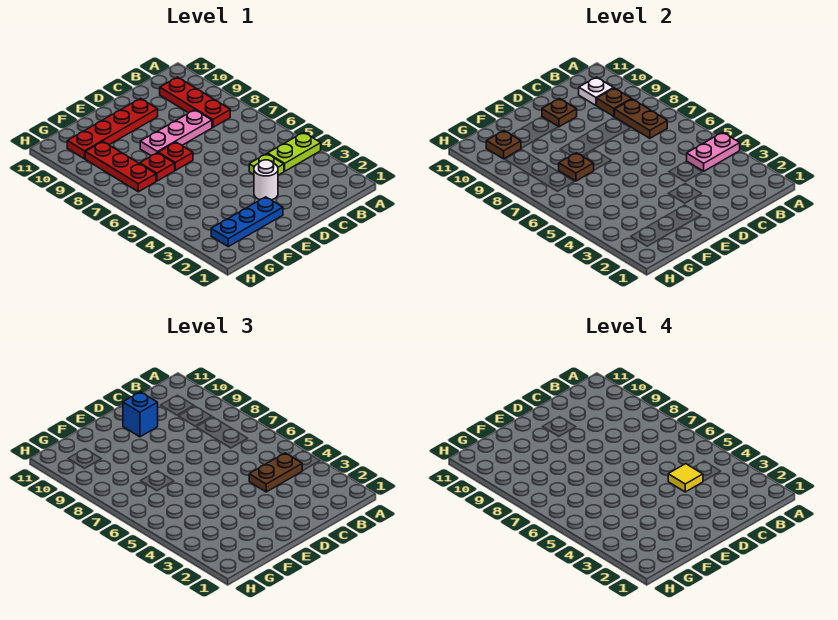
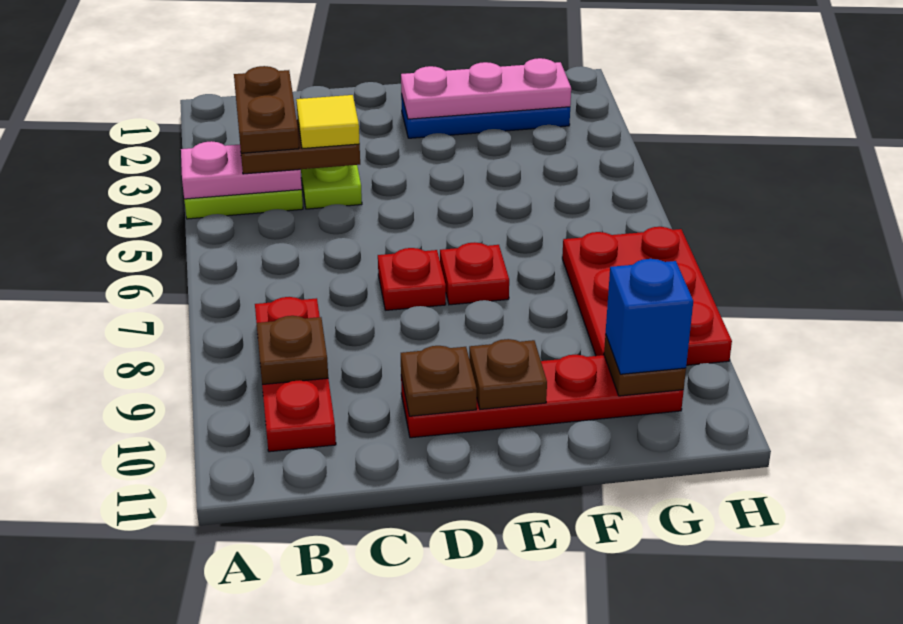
brown plate B7:B8 level 2 -> brown plate B3:B4 level 4
white plate B10 level 2 -> none
pink plate C8:E8 level 1 -> pink plate E2:G2 level 2
white round brick D3 level 1 -> none
blue brick D10 level 3 -> blue brick G10 level 3
red plate F7 level 1 -> red plate D7 level 1
brown plate F7 level 2 -> brown plate E10 level 2
red plate G7:G9 level 1 -> red plate G7:H9 level 1

